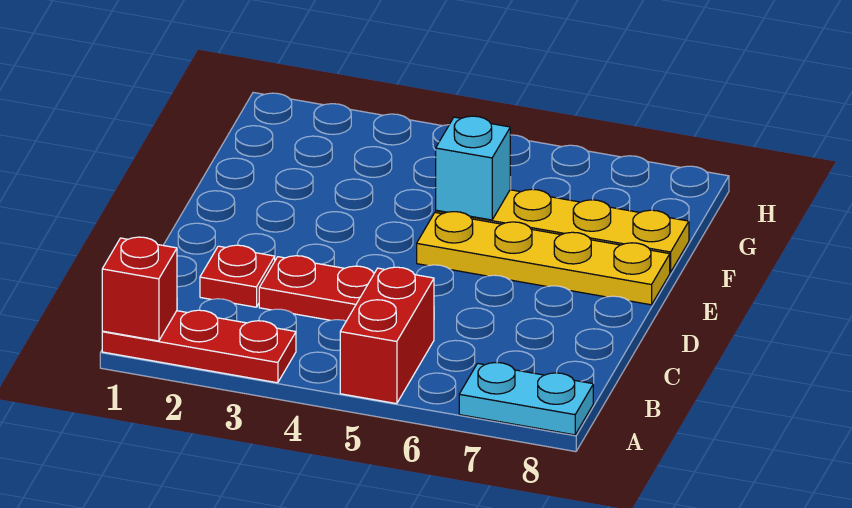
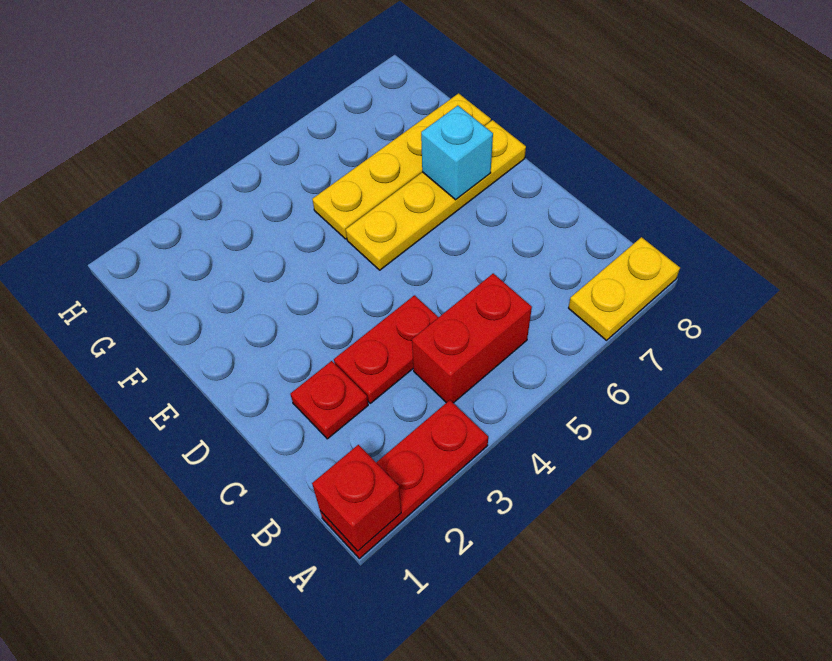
red brick A5:B5 level 1 -> red brick B4:B5 level 1
cyan plate A7:A8 level 1 -> yellow plate A7:A8 level 1
cyan brick F5 level 2 -> cyan brick E7 level 2

